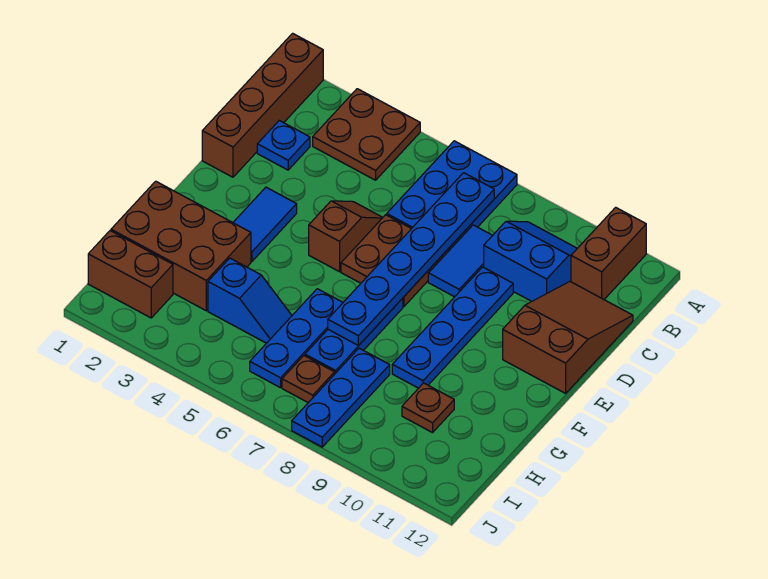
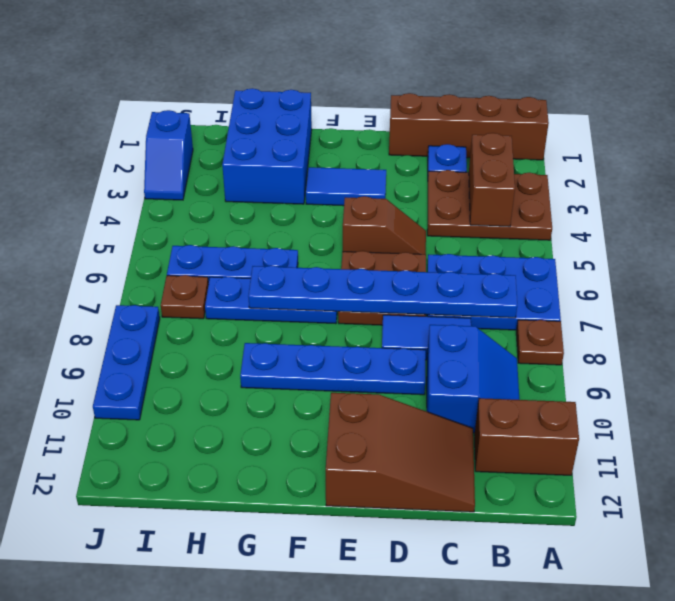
brown plate A3:B4 level 1 -> brown plate A3:C4 level 1
brown brick G1:H3 level 1 -> blue brick G1:H3 level 1
blue slope H4:H5 level 1 top 4 -> blue slope J2:J3 level 1 top 2
blue plate H8:J8 level 1 -> blue plate J8:J10 level 1
brown plate H10 level 1 -> brown plate A8 level 1
brown brick I1:I2 level 1 -> brown brick B3:B4 level 2

